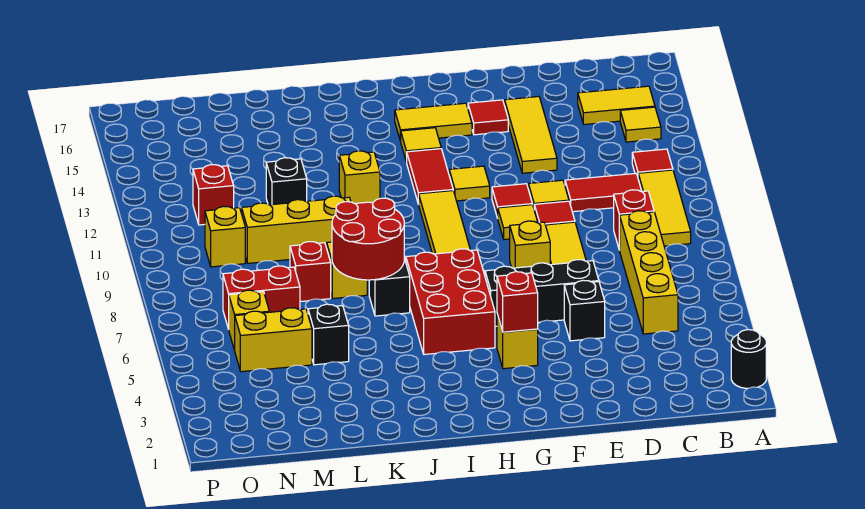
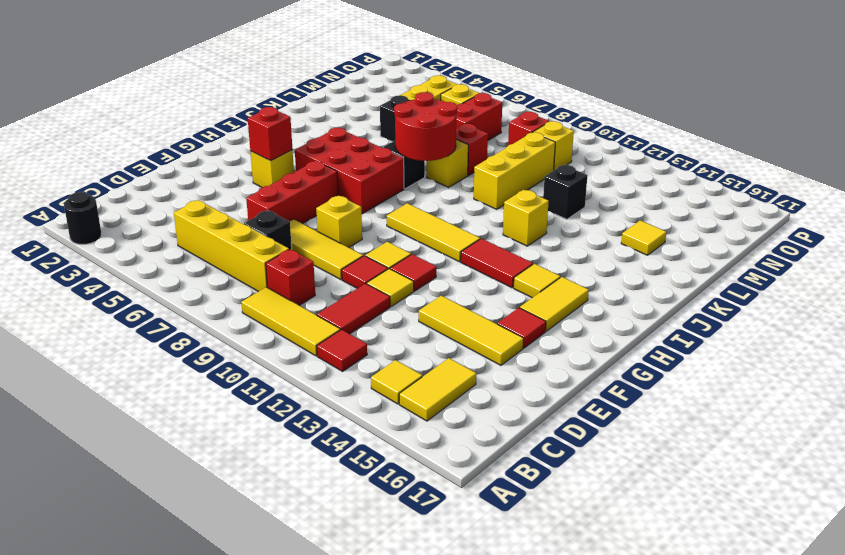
black brick E5 level 1 -> black brick D7 level 1
black brick E6:G6 level 1 -> red brick E6:G6 level 1
yellow tile G12 level 1 -> yellow tile L15 level 1
red brick N12 level 1 -> red brick N9 level 1

